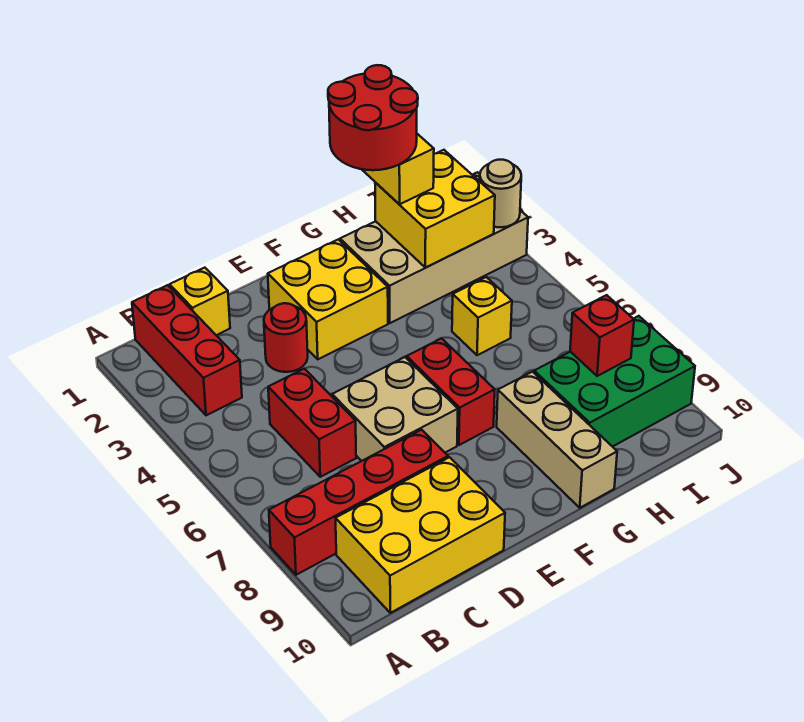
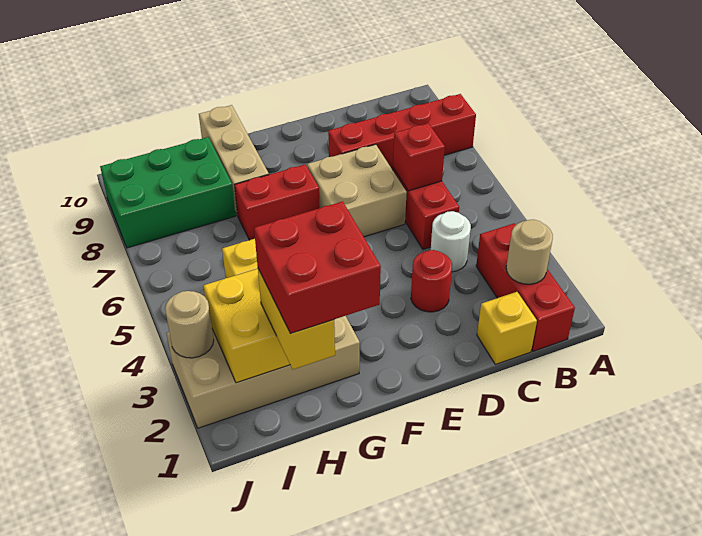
none -> tan round brick B2 level 2
yellow brick B9:D10 level 1 -> none
none -> white round brick C4 level 1
yellow brick E2:F3 level 1 -> none
red brick F6:F7 level 1 -> red brick F7:G7 level 1
red round brick G1:H2 level 4 -> red brick G1:H2 level 4
red brick I8 level 2 -> red brick C6 level 2

